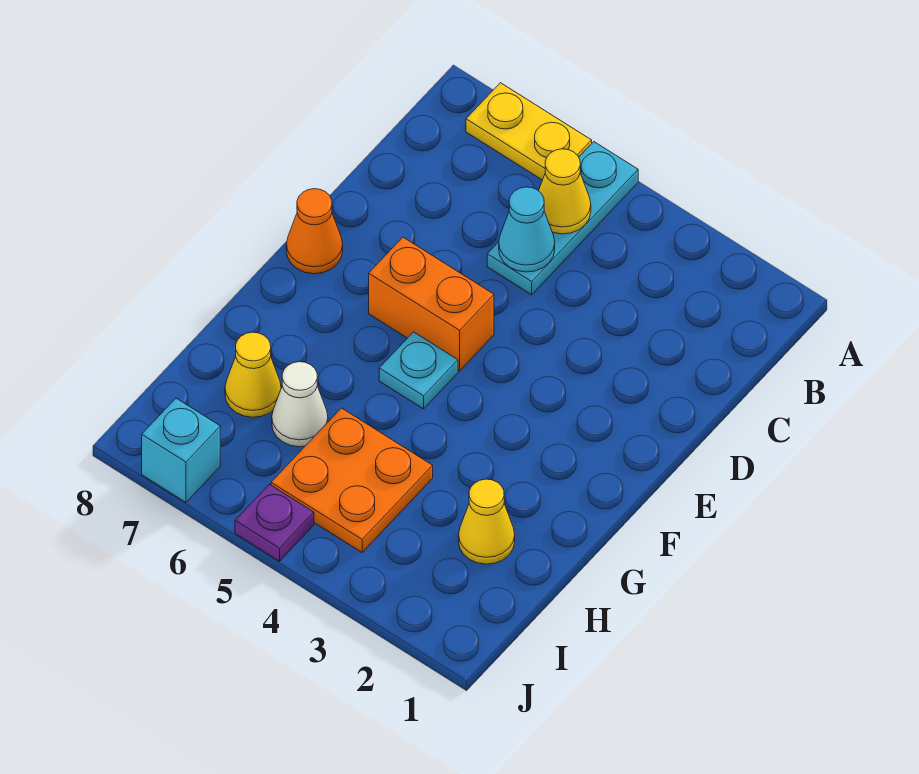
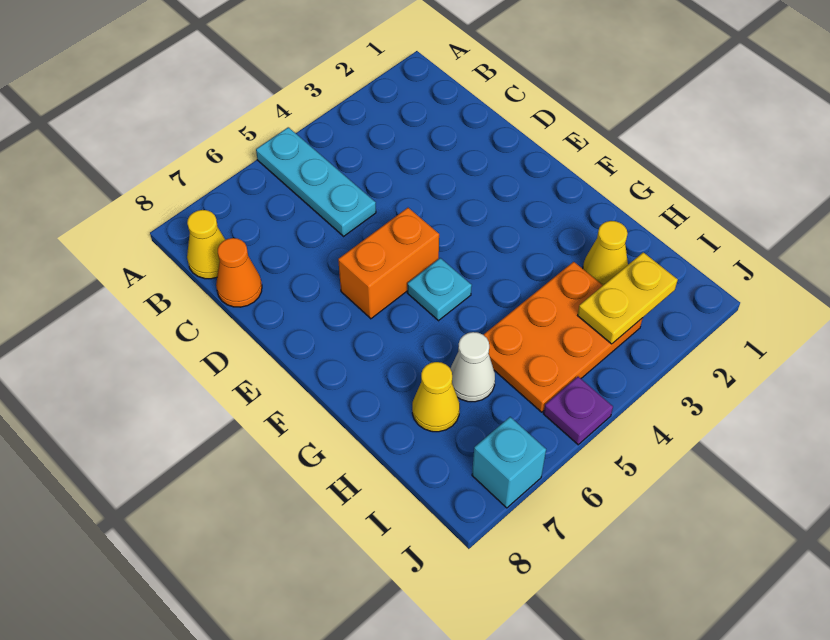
yellow plate A6:A7 level 1 -> yellow plate I2:I3 level 2
yellow cone B5 level 2 -> yellow cone B8 level 1
cyan cone C5 level 2 -> none
orange cone E8 level 1 -> orange cone C8 level 1
orange plate H4:I5 level 1 -> orange plate H3:I5 level 1

